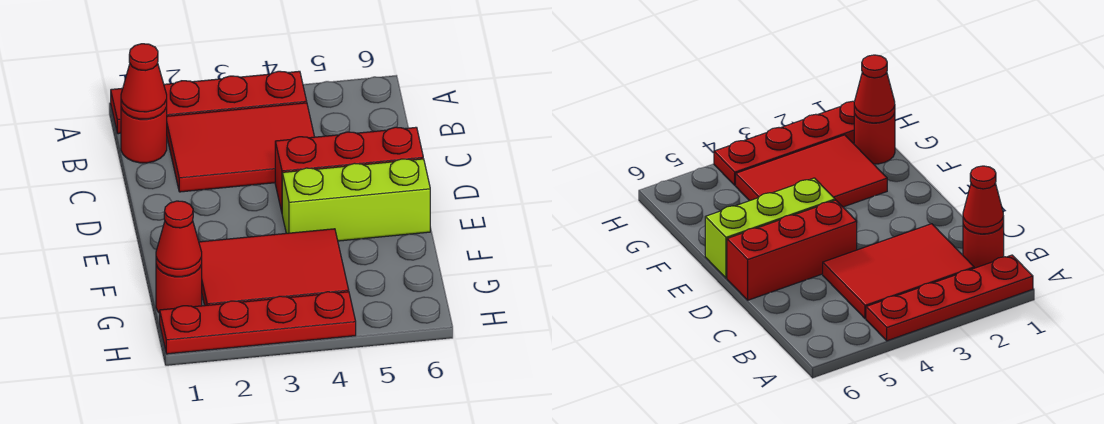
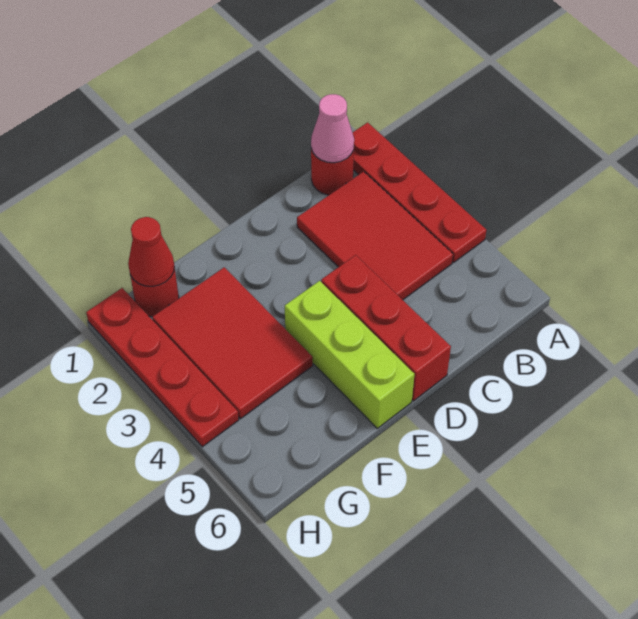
red cone B1 level 2 -> pink cone B1 level 2

